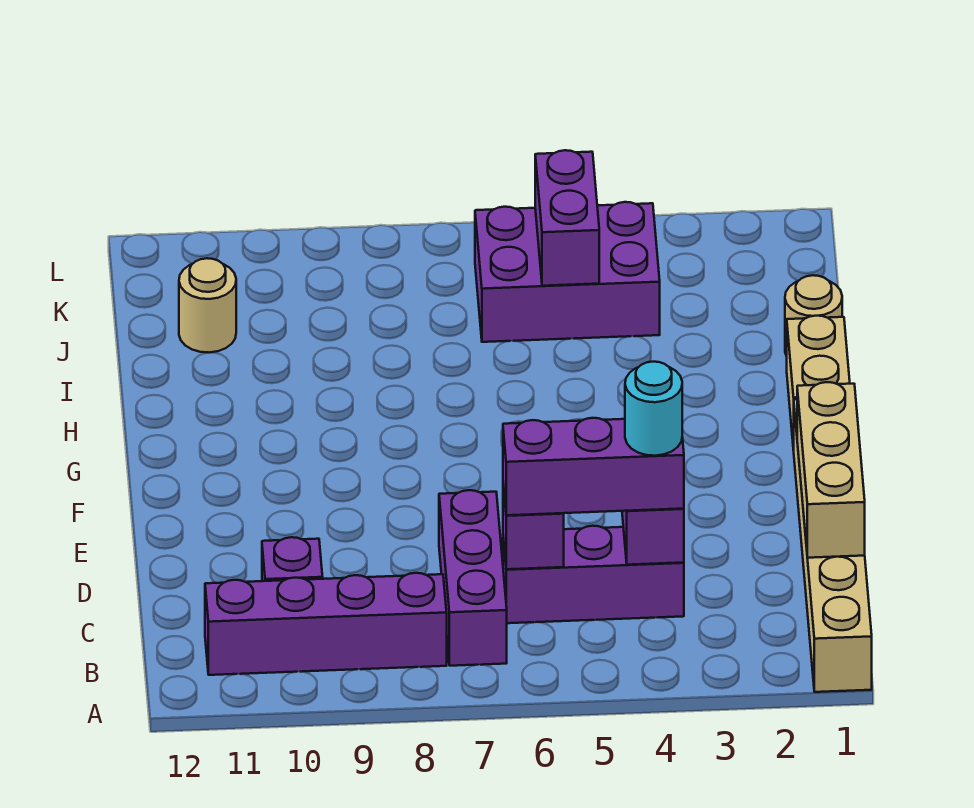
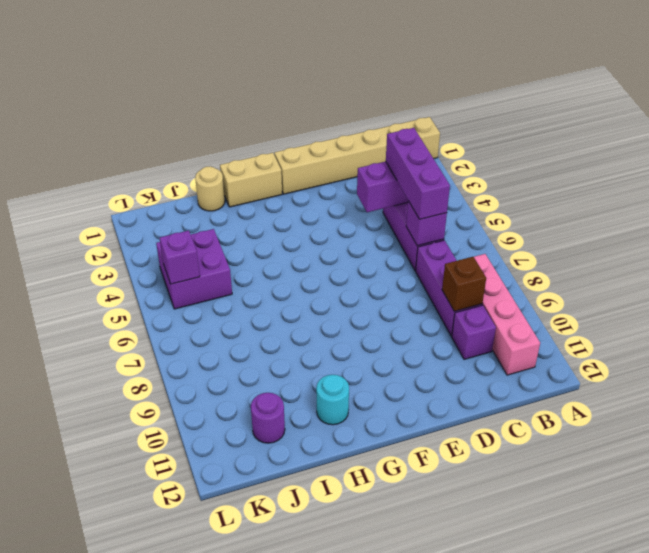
purple brick B7:D7 level 1 -> purple brick C7:C9 level 1
purple brick B8:B11 level 1 -> pink brick B8:B11 level 1
tan brick C1:E1 level 2 -> none
cyan round brick C4 level 4 -> cyan round brick H11 level 1
none -> brown brick C9 level 2
purple brick J4:K6 level 1 -> purple brick J4:K5 level 1
purple brick J5:K5 level 2 -> purple brick K5 level 2
tan round brick J11 level 1 -> purple round brick J11 level 1

